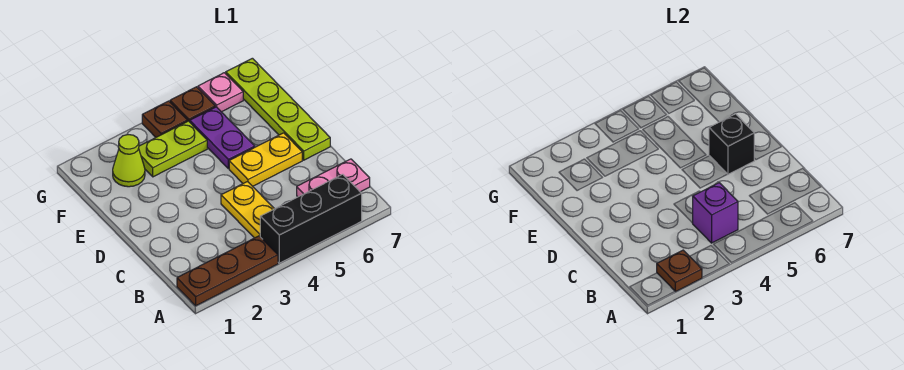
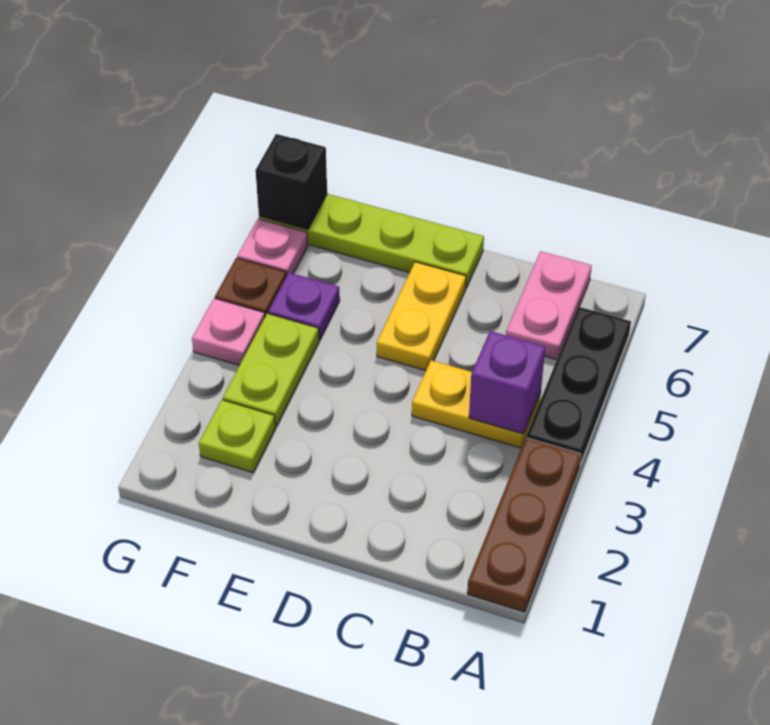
brown plate A2 level 2 -> none
black brick A4:A6 level 1 -> black plate A4:A6 level 1
black brick D6 level 2 -> black brick G7 level 2
purple plate E5:F5 level 1 -> purple plate F5 level 1
lime cone F2 level 1 -> lime plate F2 level 1
brown plate G4 level 1 -> pink plate G4 level 1

